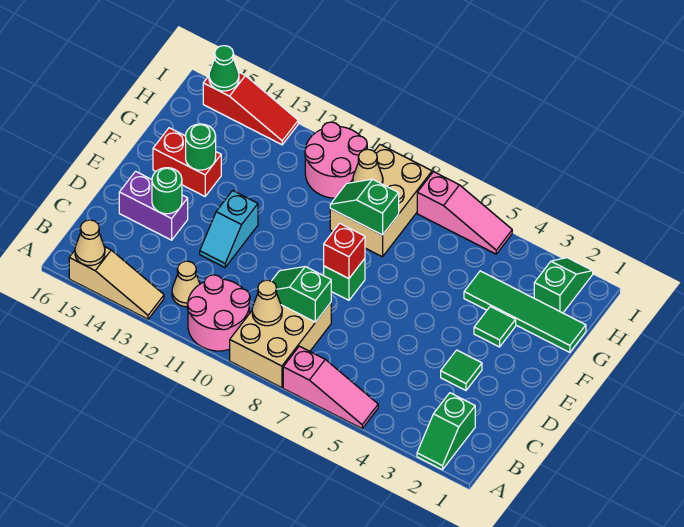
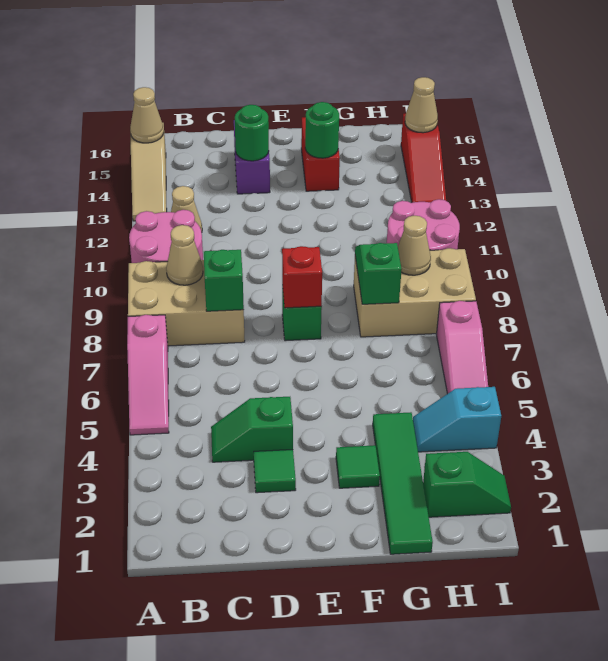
green slope A2:B2 level 1 top B -> green slope C4:D4 level 1 top D
cyan slope D12:E12 level 1 top E -> cyan slope H4:I4 level 1 top I
green cone I15 level 2 -> tan cone I15 level 2

